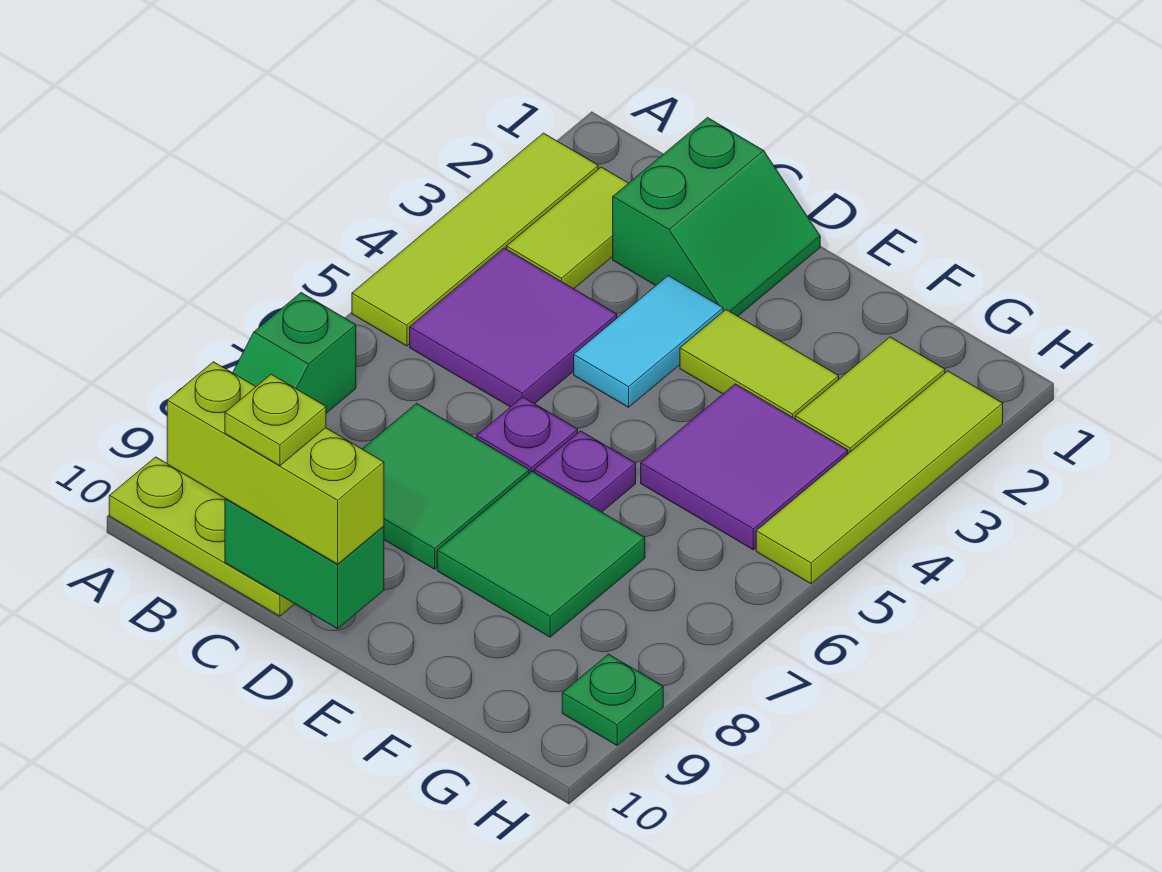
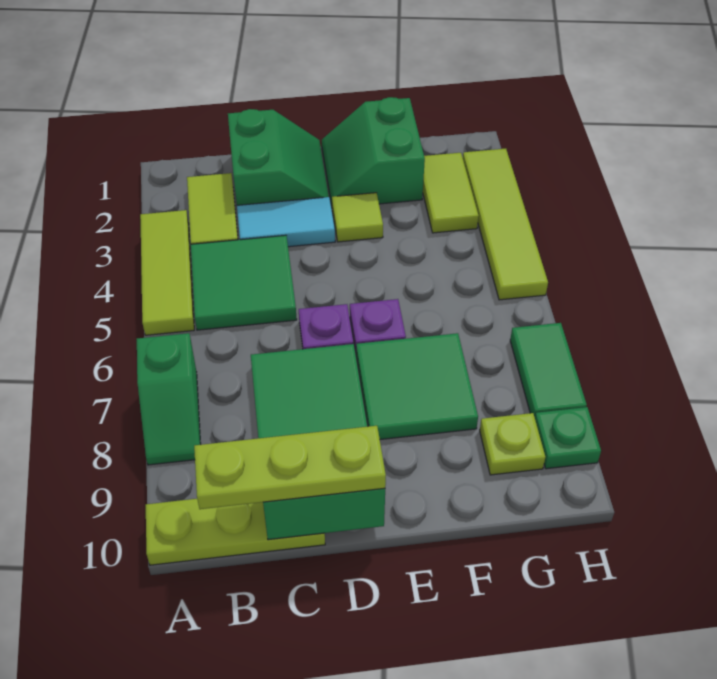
lime tile A2:A5 level 1 -> lime tile A3:A5 level 1
purple tile B4:C5 level 1 -> green tile B4:C5 level 1
lime brick B10:D10 level 3 -> lime plate B10:D10 level 3
lime plate C10 level 4 -> lime plate G9 level 1
cyan tile D3:D4 level 1 -> cyan tile C3:D3 level 1
none -> green slope E1:F2 level 1 top F
lime tile E3:F3 level 1 -> lime tile E3 level 1
purple tile F4:G5 level 1 -> none
none -> green tile H7:H8 level 1

